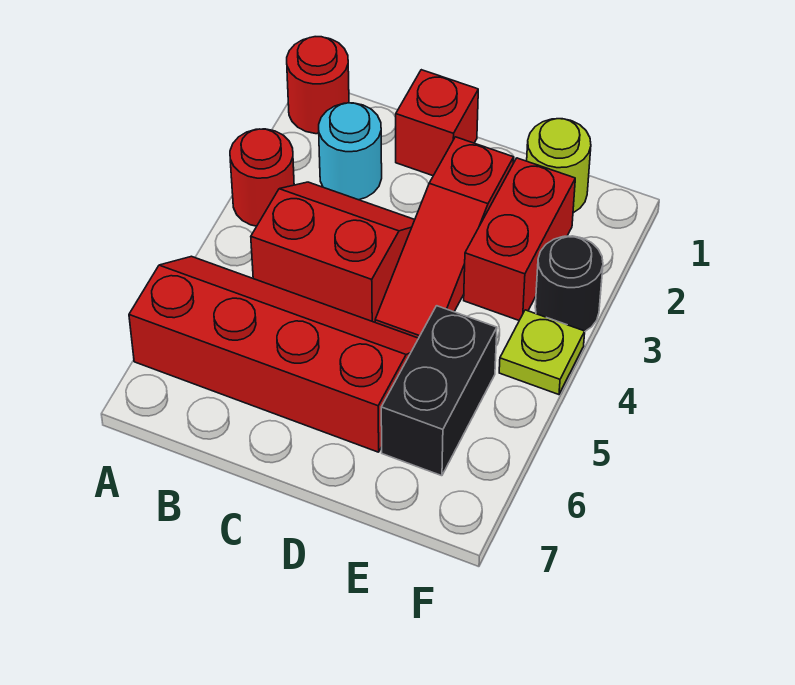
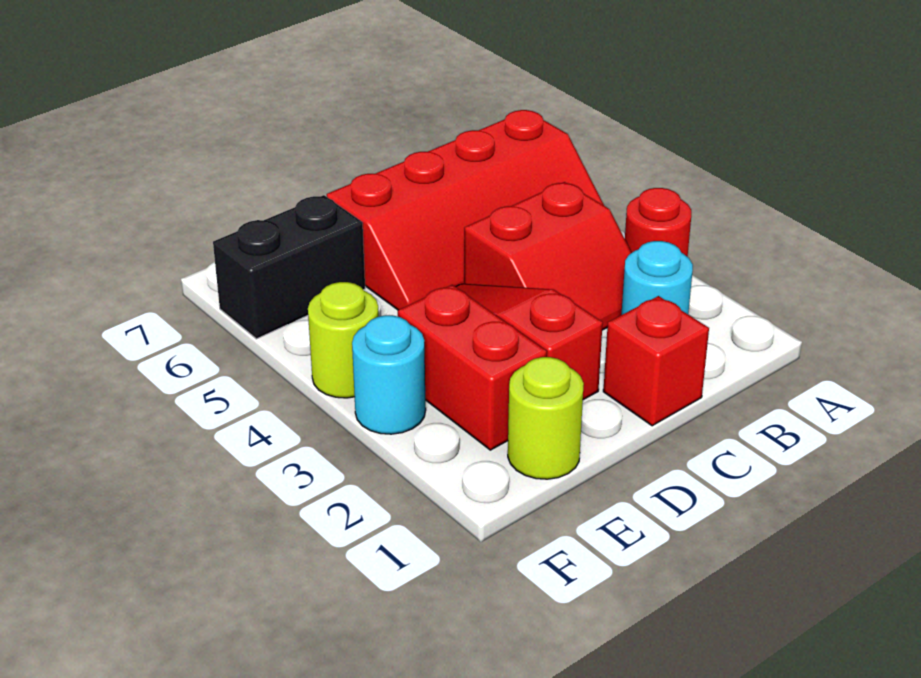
red round brick A1 level 1 -> none
black brick E5:E6 level 1 -> black brick E6:F6 level 1
black round brick F3 level 1 -> cyan round brick F3 level 1
lime plate F4 level 1 -> lime round brick F4 level 1

